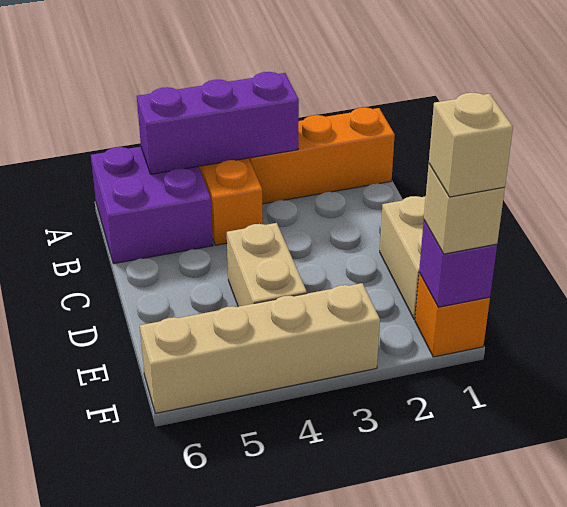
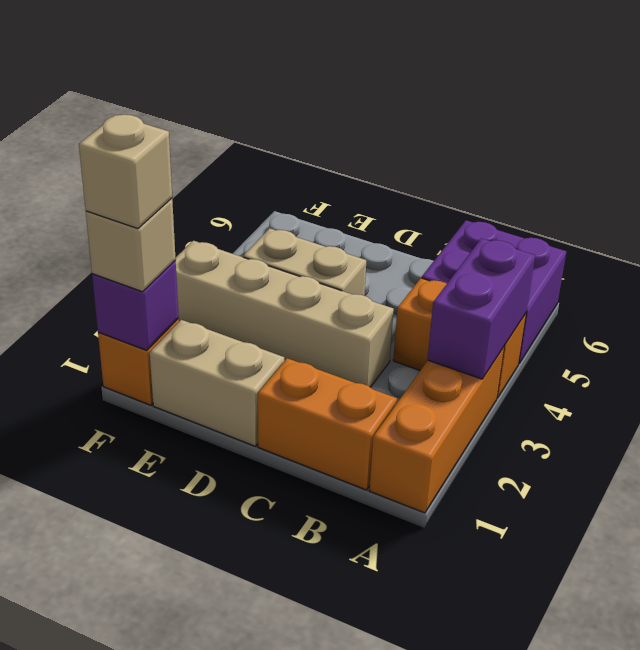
purple brick A3:A5 level 2 -> purple brick A3:A4 level 2
none -> orange brick B1:C1 level 1
tan brick F3:F6 level 1 -> tan brick C3:F3 level 1

